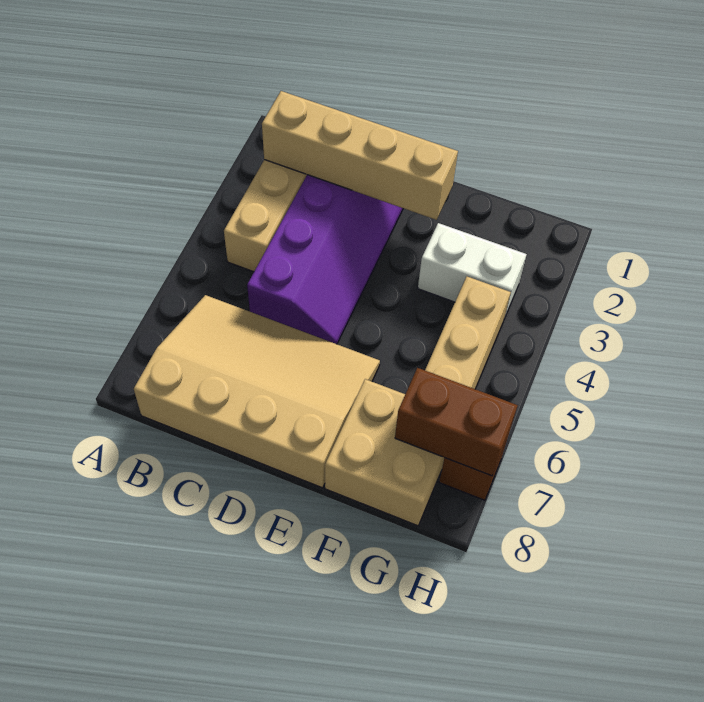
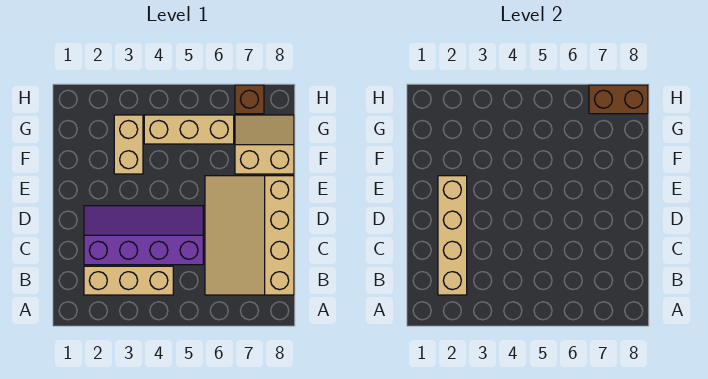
white brick F3:G3 level 1 -> tan brick F3:G3 level 1
tan brick F7:G8 level 1 -> tan slope F7:G8 level 1 top F
brown brick G7:H7 level 2 -> brown brick H7:H8 level 2

